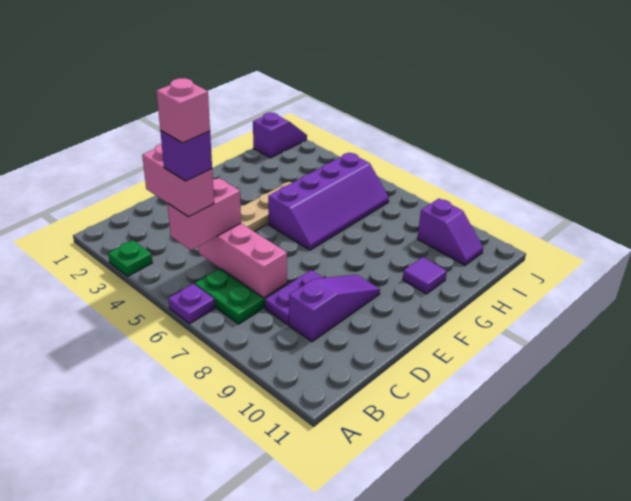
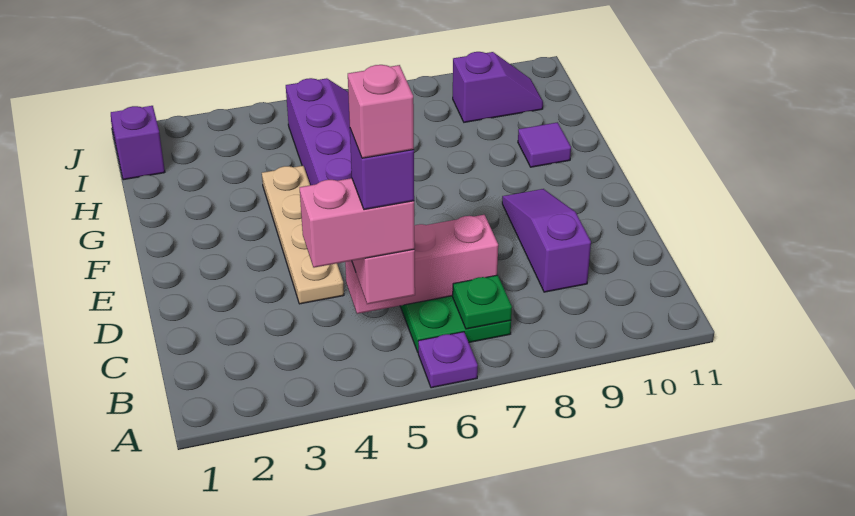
green plate A3 level 1 -> green plate B7 level 2
purple plate C8:D8 level 1 -> none

